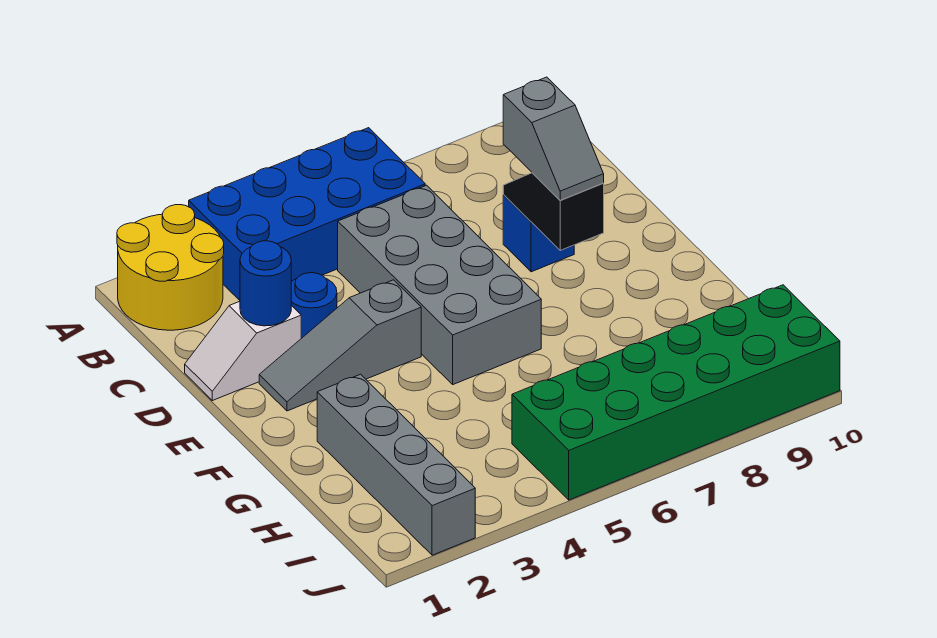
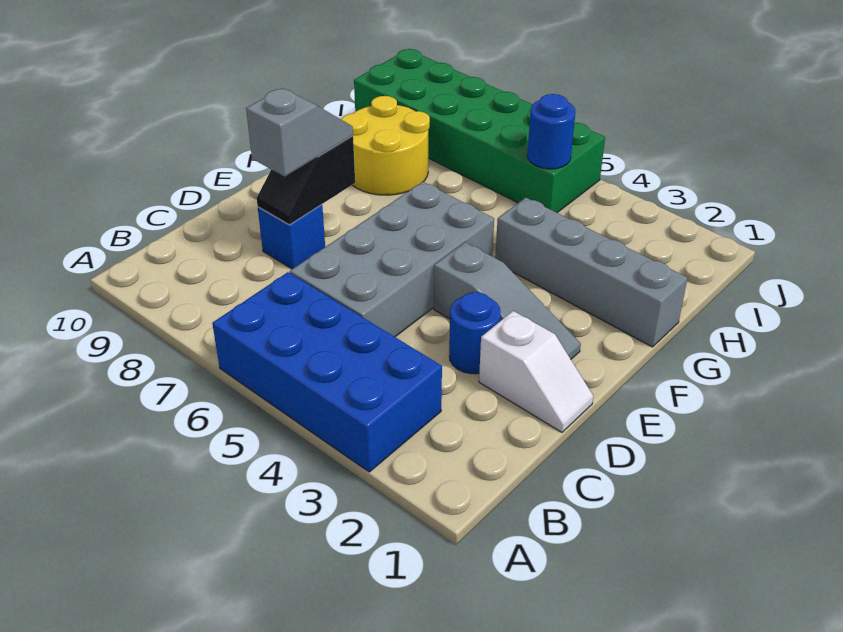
yellow round brick A1:B2 level 1 -> yellow round brick G8:H9 level 1
blue round brick D2 level 2 -> blue round brick I5 level 2
grey brick G2:J2 level 1 -> grey brick G1:G4 level 1

